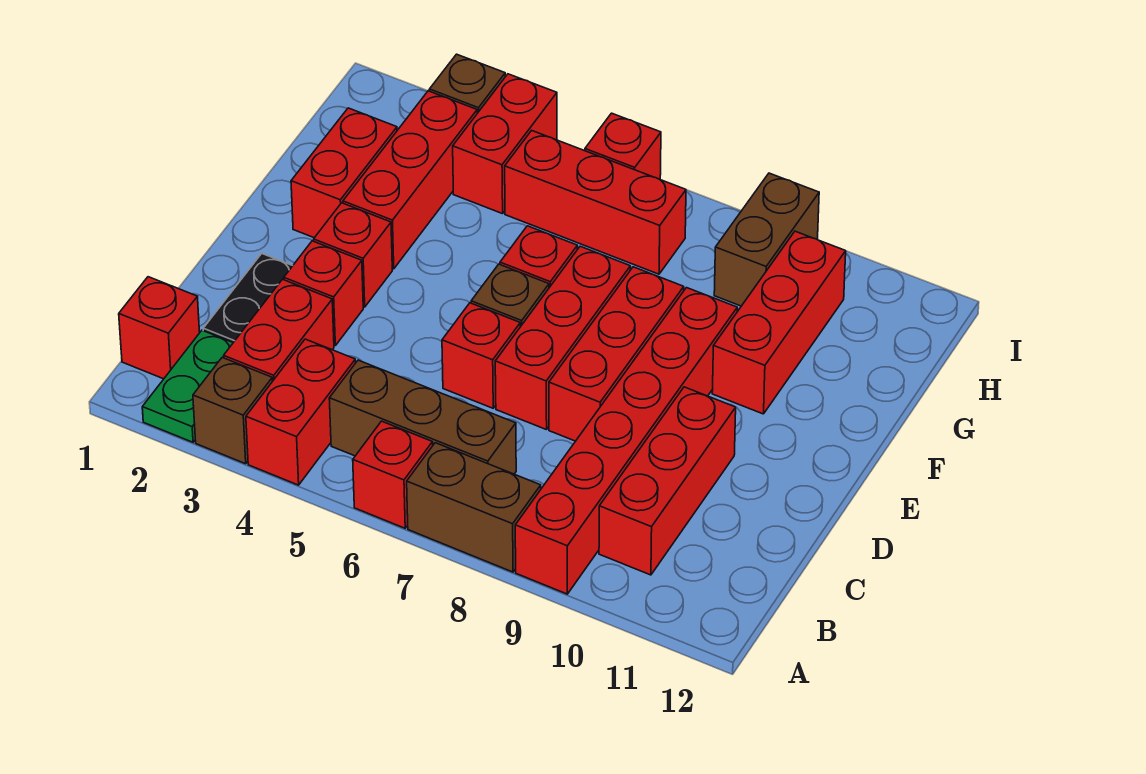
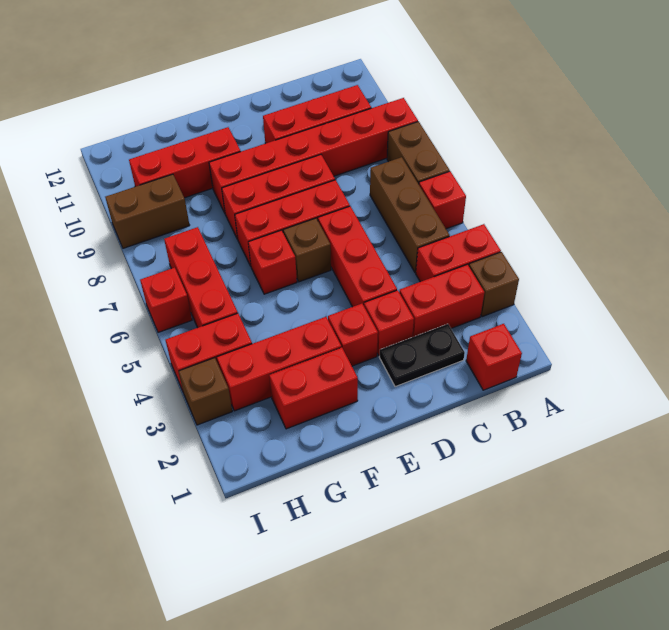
green plate A2:B2 level 1 -> none
red brick D6 level 1 -> red brick D4:D6 level 1

